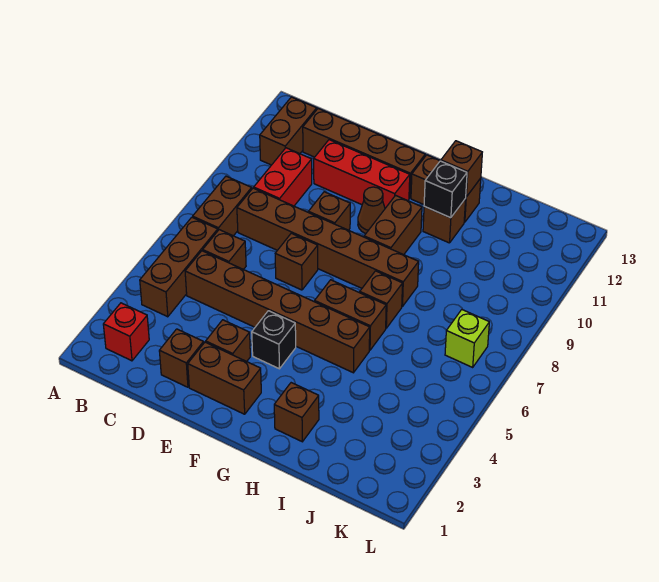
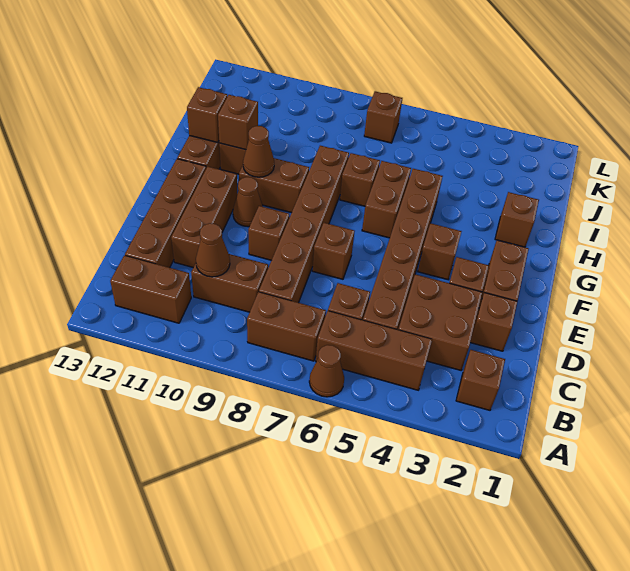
none -> brown cone A6 level 1
red brick B2 level 1 -> brown brick B2 level 1
none -> brown brick C3:D4 level 1
red brick C9:C10 level 1 -> brown brick C9:C10 level 1
none -> brown cone C10 level 2
red brick D11:F11 level 1 -> brown brick D11:F11 level 1
black brick F4 level 1 -> brown brick F4 level 1
none -> brown cone G10 level 2
black brick H11 level 2 -> brown brick H11 level 2
lime brick K7 level 1 -> brown brick K7 level 1

